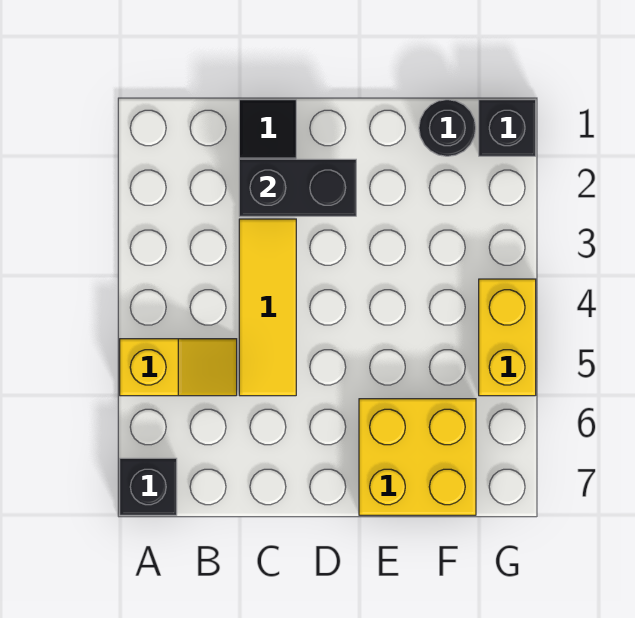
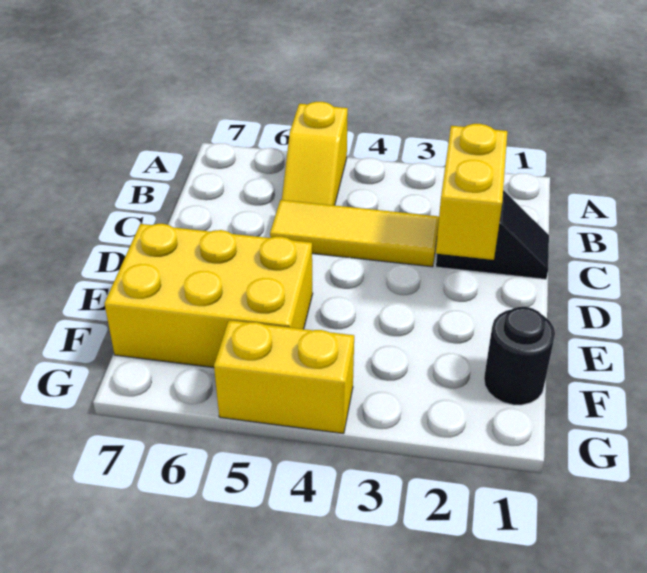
black brick A7 level 1 -> none
black brick C2:D2 level 2 -> yellow brick C2:D2 level 2
yellow brick E6:F7 level 1 -> yellow brick E5:F7 level 1
black brick G1 level 1 -> none

